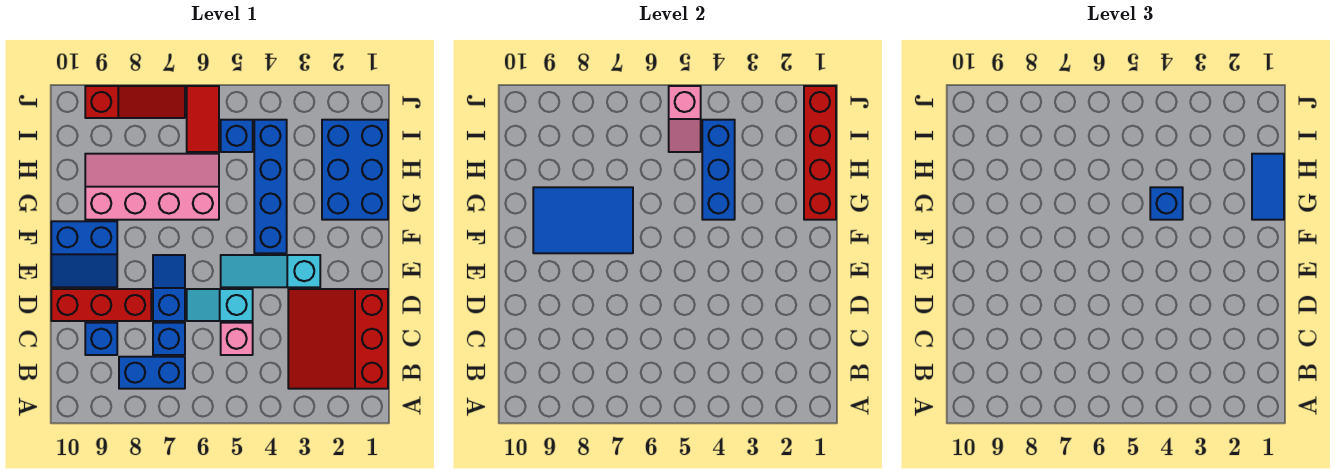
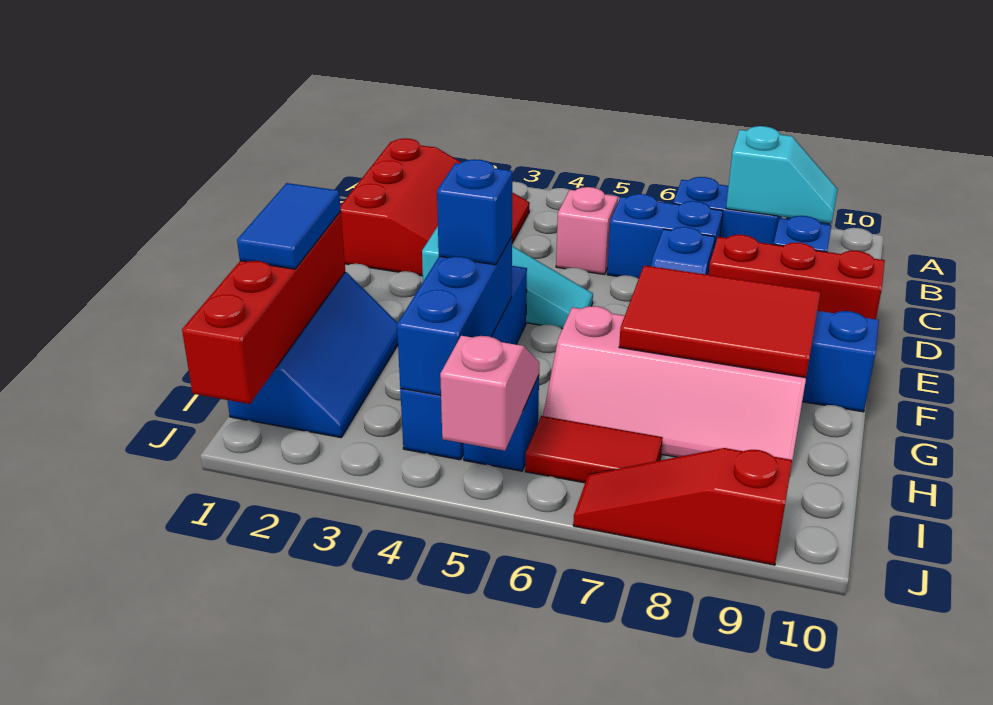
blue brick C7 level 1 -> blue brick C6:C7 level 1
cyan slope D5:D6 level 1 top 5 -> cyan slope B8:B9 level 2 top 8
blue tile F7:G9 level 2 -> red tile F7:G9 level 2
blue brick G1:I2 level 1 -> blue slope G1:I2 level 1 top 1
red tile I6:J6 level 1 -> red tile I6:I7 level 1

